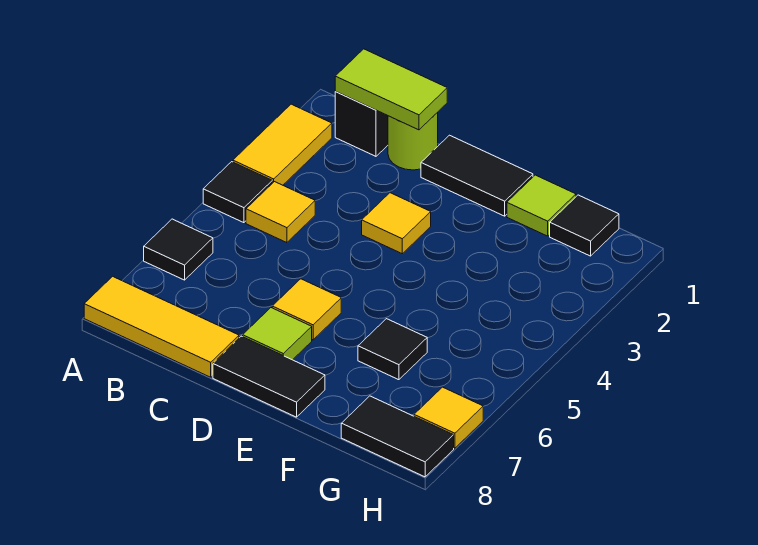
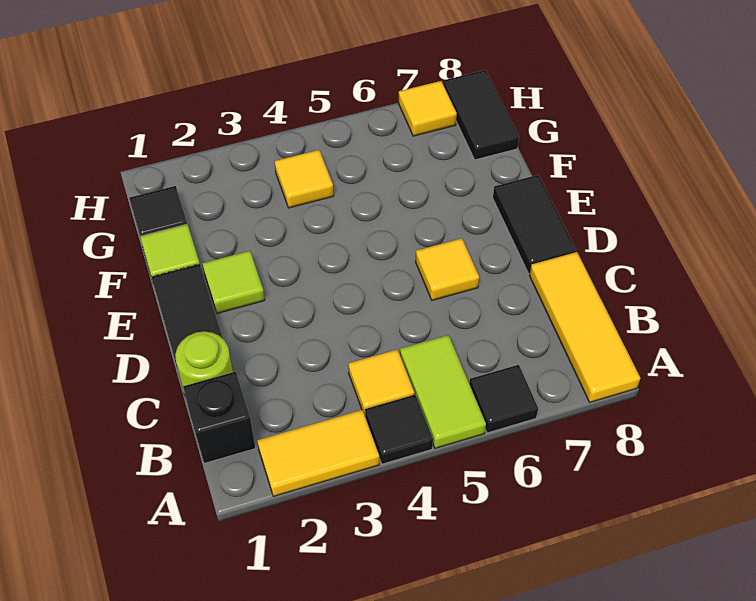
lime tile B1:C1 level 2 -> lime tile A5:B5 level 1
yellow tile D3 level 1 -> yellow tile G4 level 1
lime tile D7 level 1 -> lime tile E2 level 1
black tile F6 level 1 -> none

